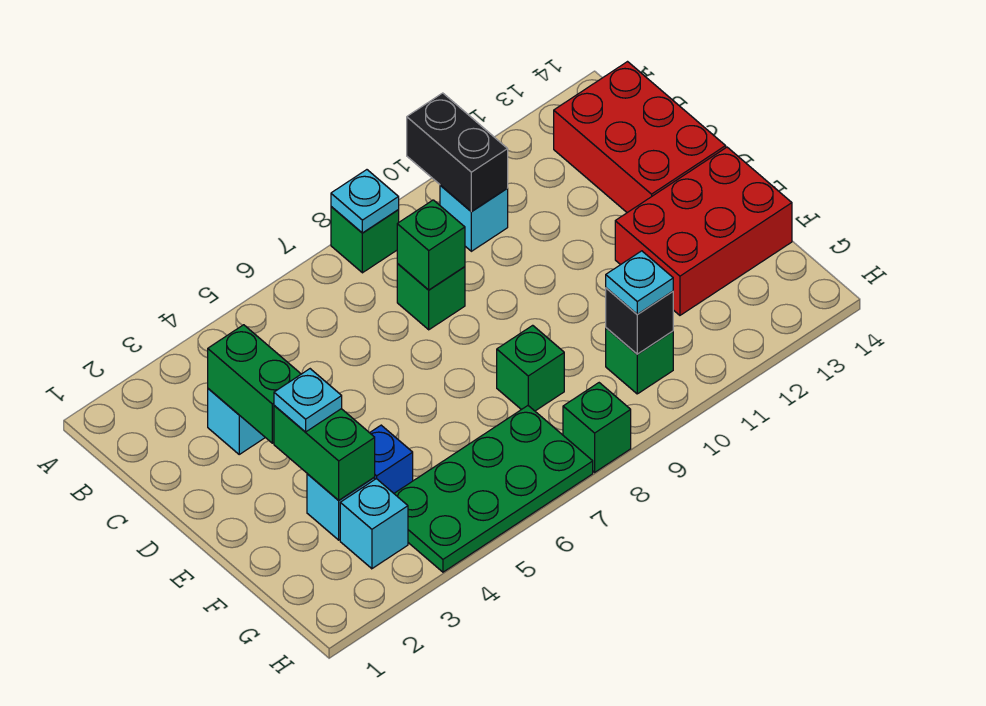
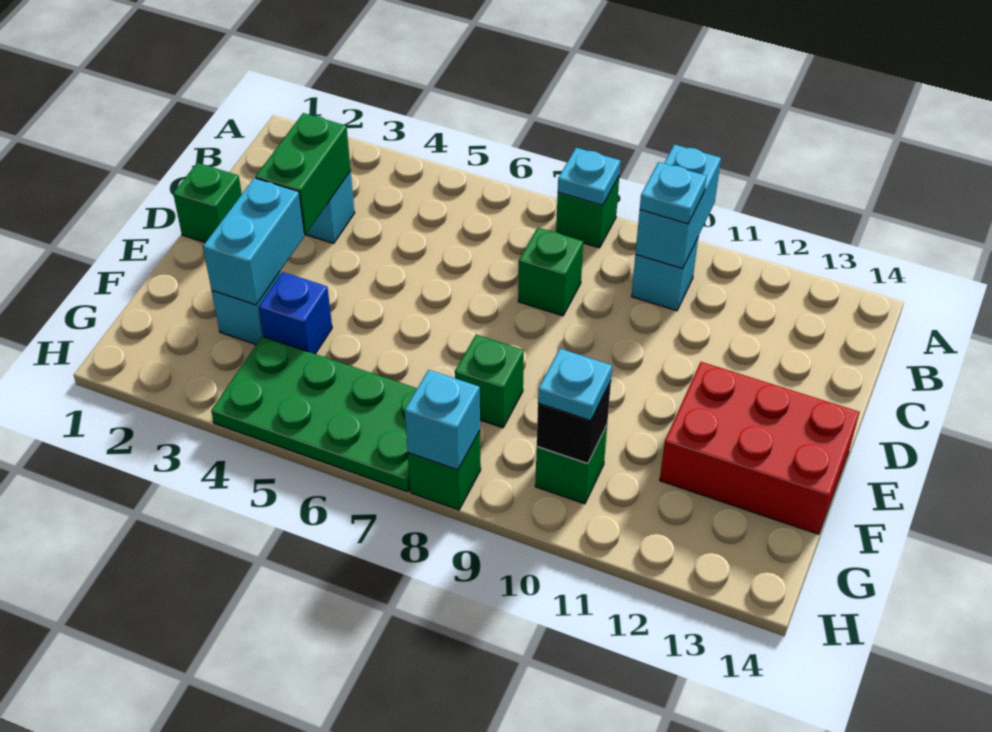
black brick A10:B10 level 2 -> cyan brick A10:B10 level 2
red brick B13:D14 level 1 -> none
green brick C8 level 2 -> green brick D1 level 1
green brick E3:F3 level 2 -> cyan brick E3:F3 level 2
cyan plate E3 level 3 -> cyan plate B10 level 3
cyan brick G3 level 1 -> cyan brick H8 level 2

